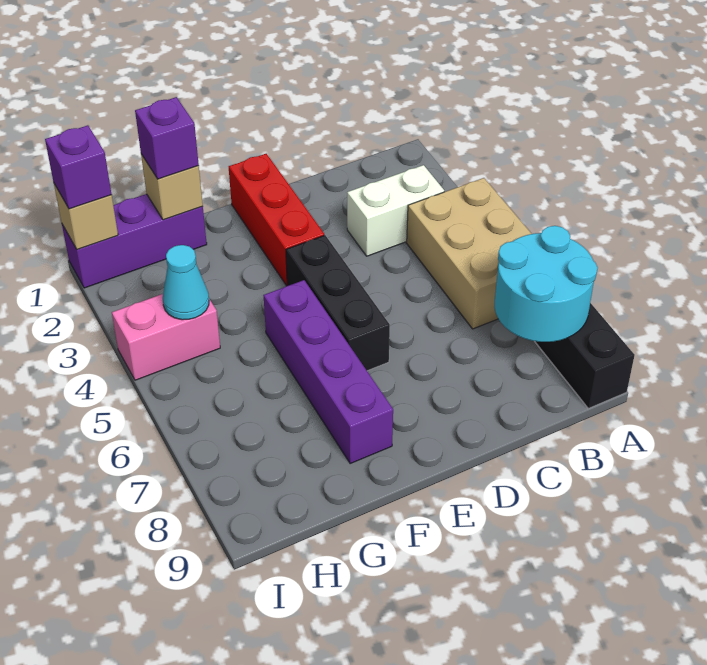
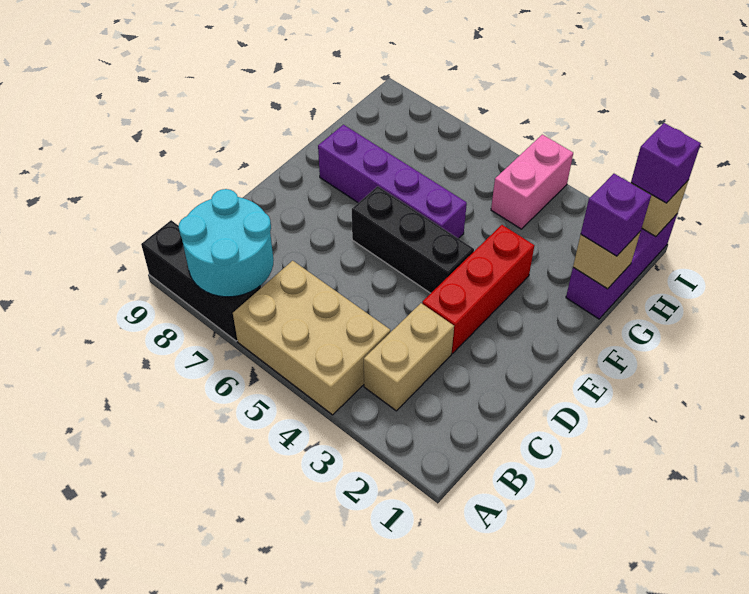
white brick B3:C3 level 1 -> tan brick B3:C3 level 1
red brick E1:E3 level 1 -> red brick D3:F3 level 1
cyan cone H4 level 2 -> none

